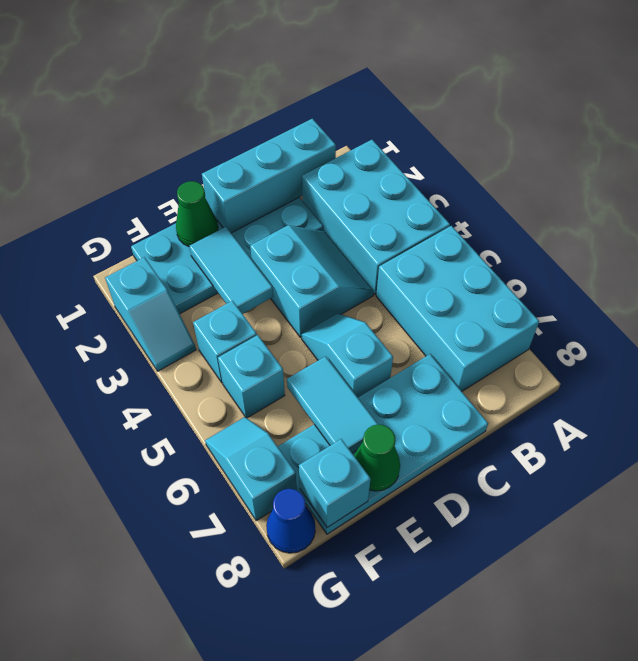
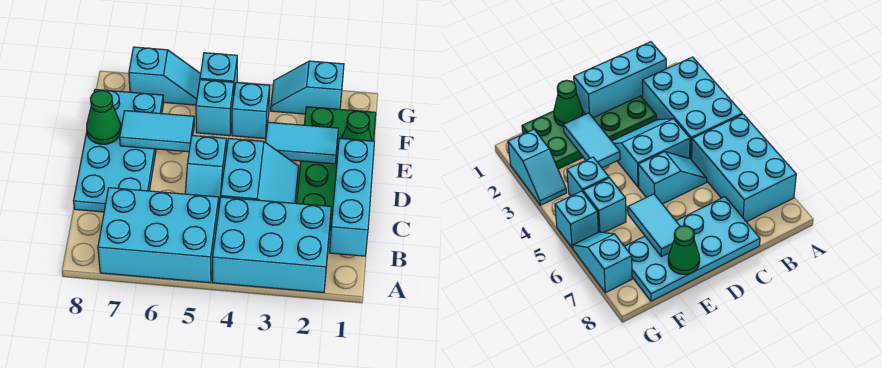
cyan plate C1:F2 level 1 -> green plate C1:F2 level 1
cyan slope C3:D4 level 1 top D -> cyan slope C3:D4 level 1 top 4
cyan slope D5:D6 level 1 top 6 -> cyan slope C5:D5 level 1 top D
cyan brick F8 level 2 -> cyan brick G5 level 1
blue cone G8 level 1 -> none

